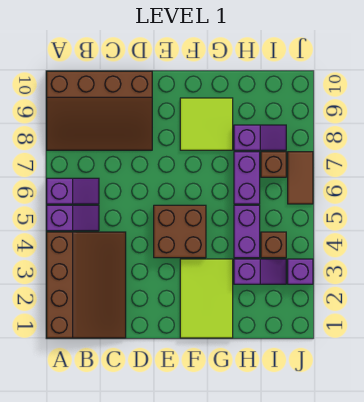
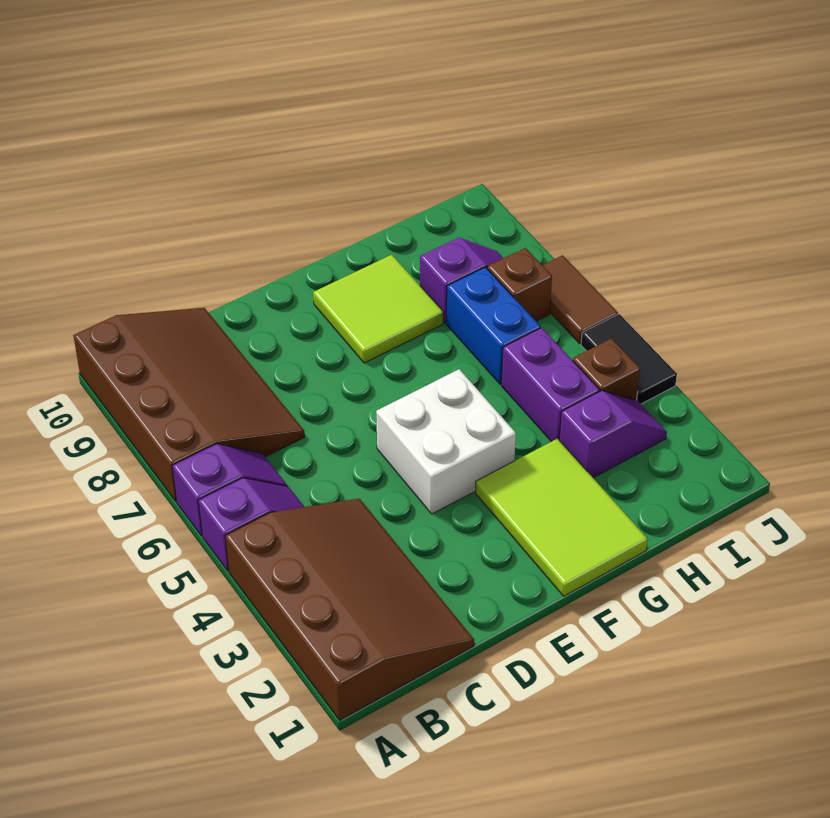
brown slope A8:D10 level 1 top 10 -> brown slope A7:C10 level 1 top A
brown brick E4:F5 level 1 -> white brick E4:F5 level 1
purple brick H6:H7 level 1 -> blue brick H6:H7 level 1
purple brick J3 level 1 -> none
none -> black tile J4:J5 level 1

